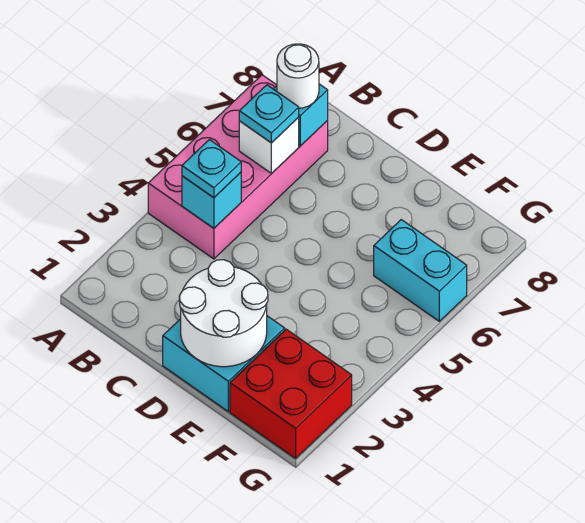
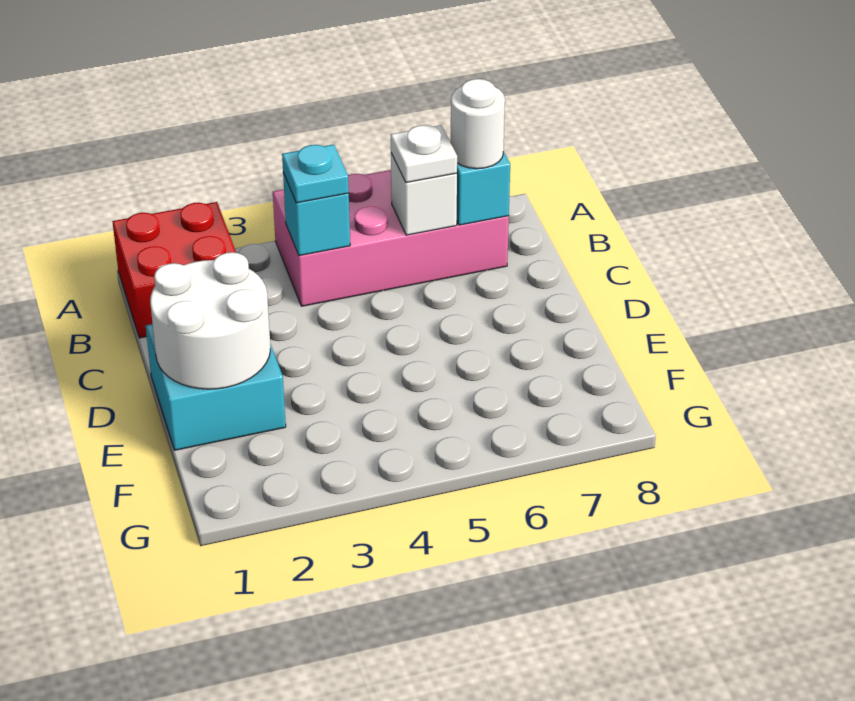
cyan plate B6 level 3 -> white plate B6 level 3
red brick F1:G2 level 1 -> red brick A1:B2 level 1
cyan brick F6:G6 level 1 -> none

